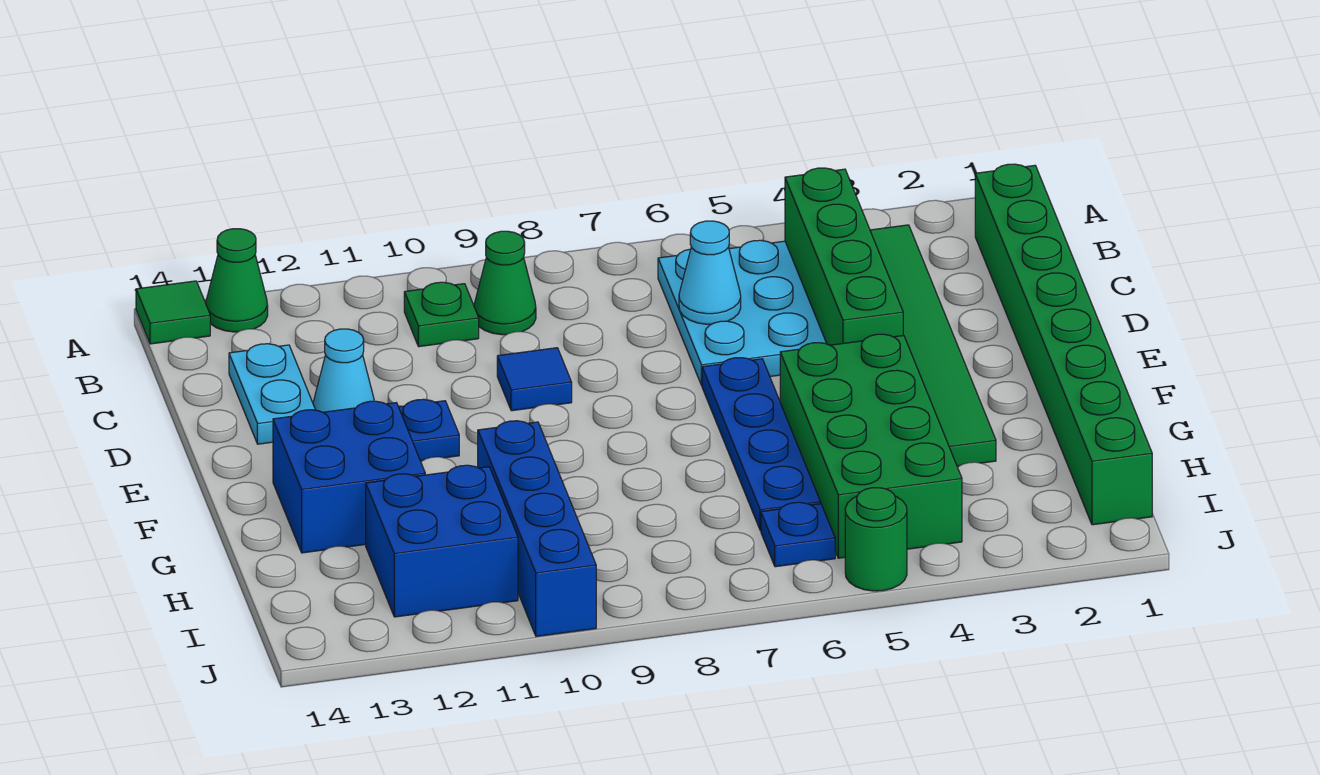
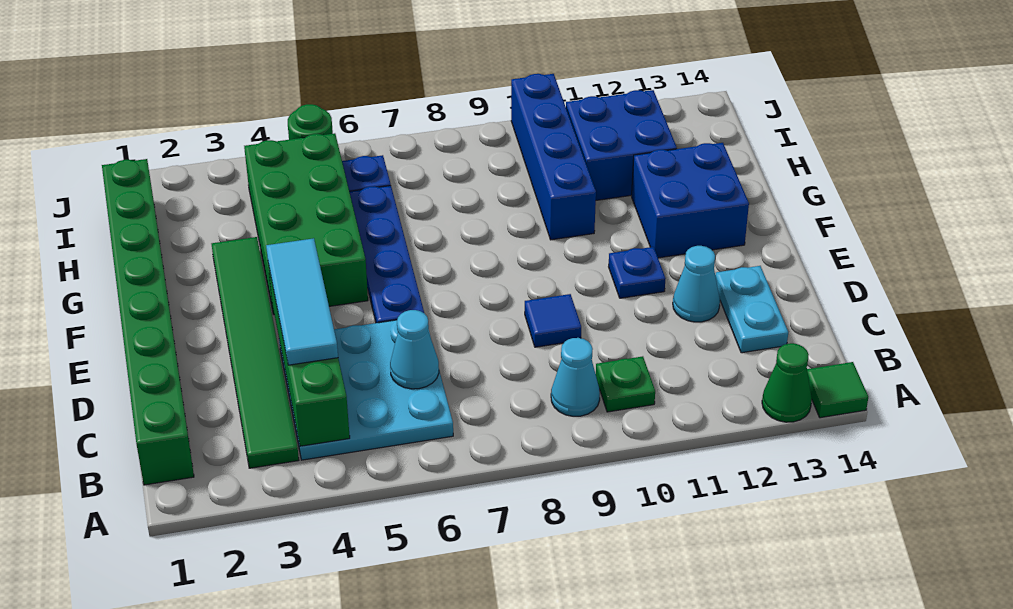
green cone B9 level 1 -> cyan cone B9 level 1
none -> cyan tile C4:E4 level 3

